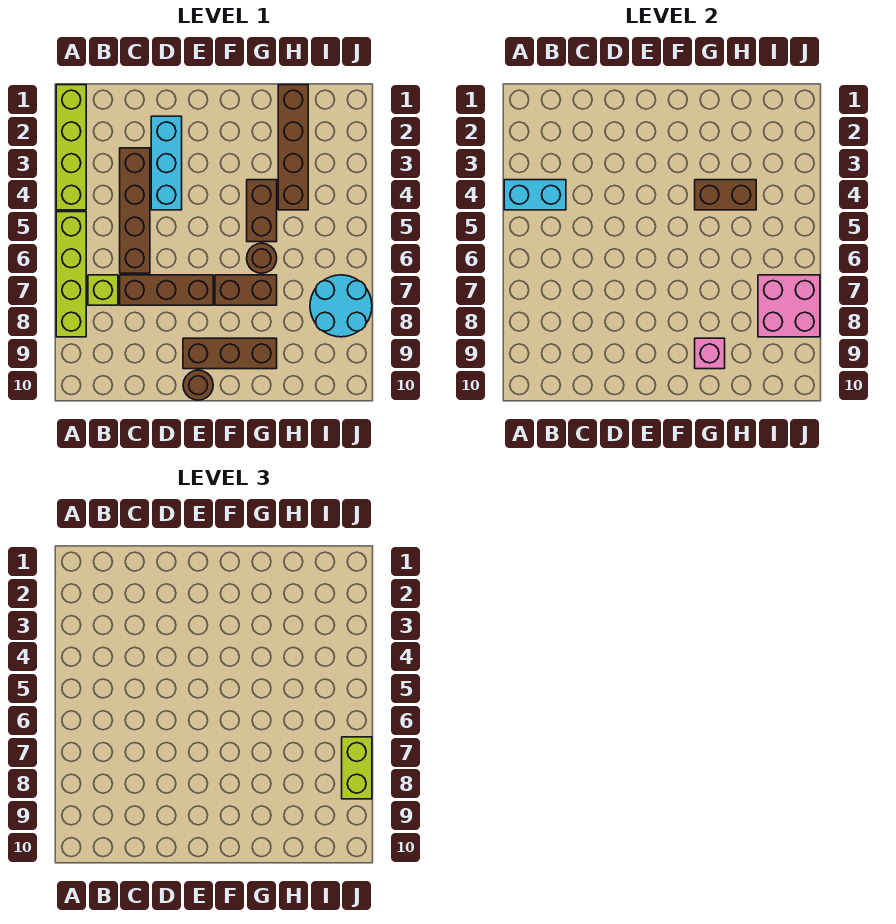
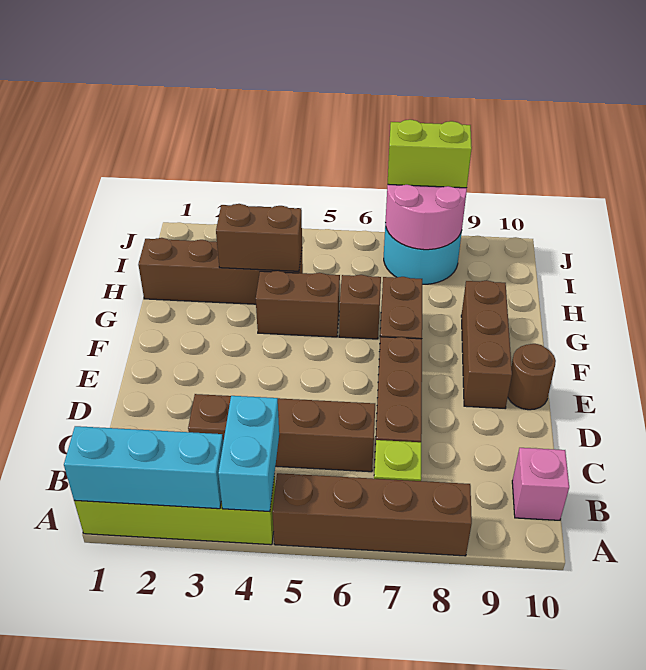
lime brick A5:A8 level 1 -> brown brick A5:A8 level 1
cyan brick D2:D4 level 1 -> cyan brick A1:A3 level 2
brown brick G4:H4 level 2 -> brown brick H3:H4 level 2
brown round brick G6 level 1 -> brown brick G6 level 1
pink brick G9 level 2 -> pink brick B10 level 1
pink brick I7:J8 level 2 -> pink round brick I7:J8 level 2

